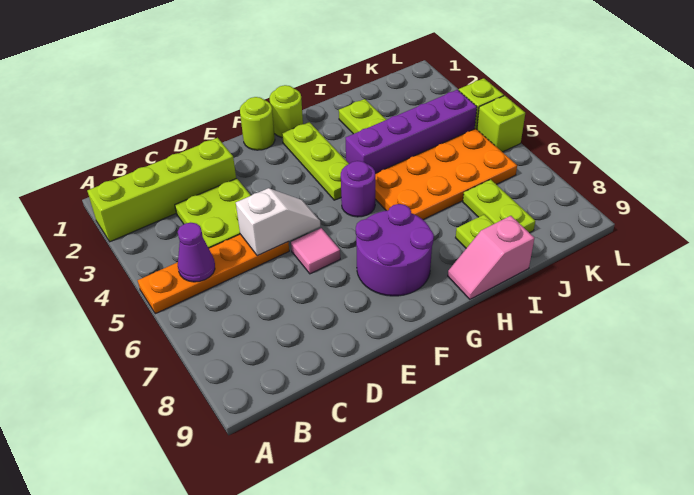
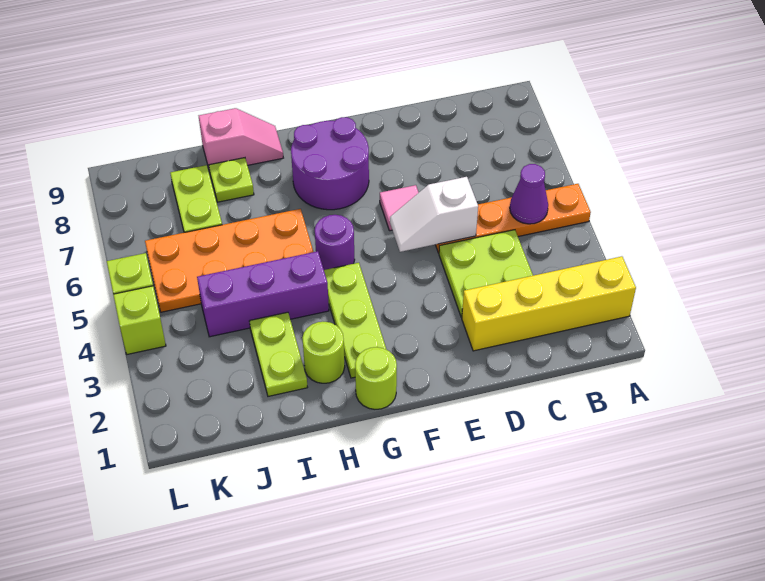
lime brick A2:D2 level 1 -> yellow brick A2:D2 level 1
lime round brick F1 level 1 -> lime round brick H2 level 1
purple brick H4:K4 level 1 -> purple brick H4:J4 level 1

